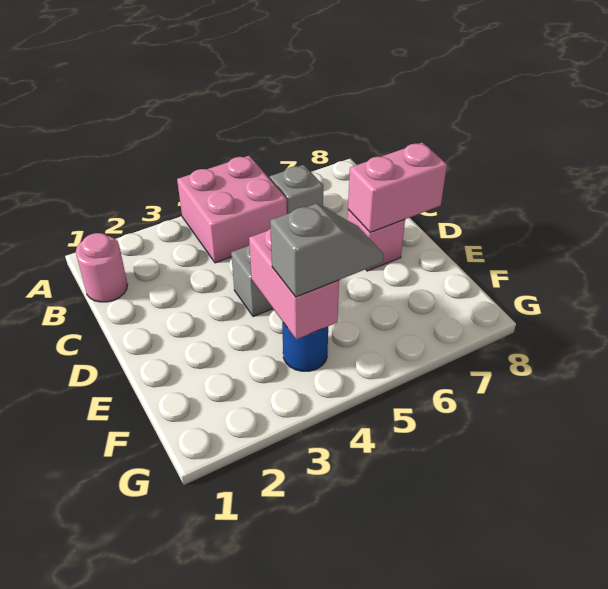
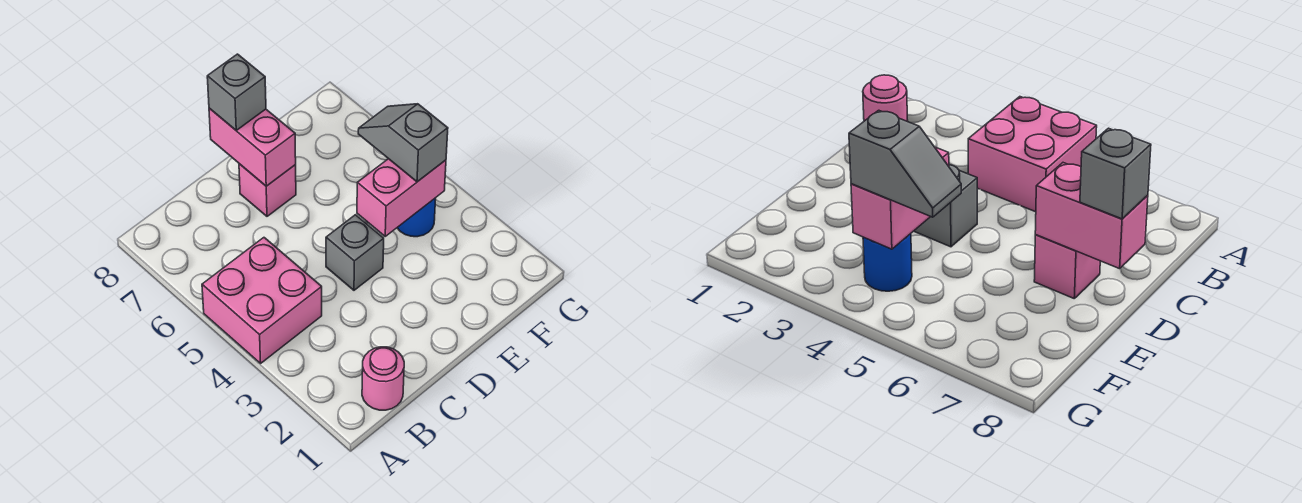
grey brick B6 level 1 -> grey brick D8 level 3

